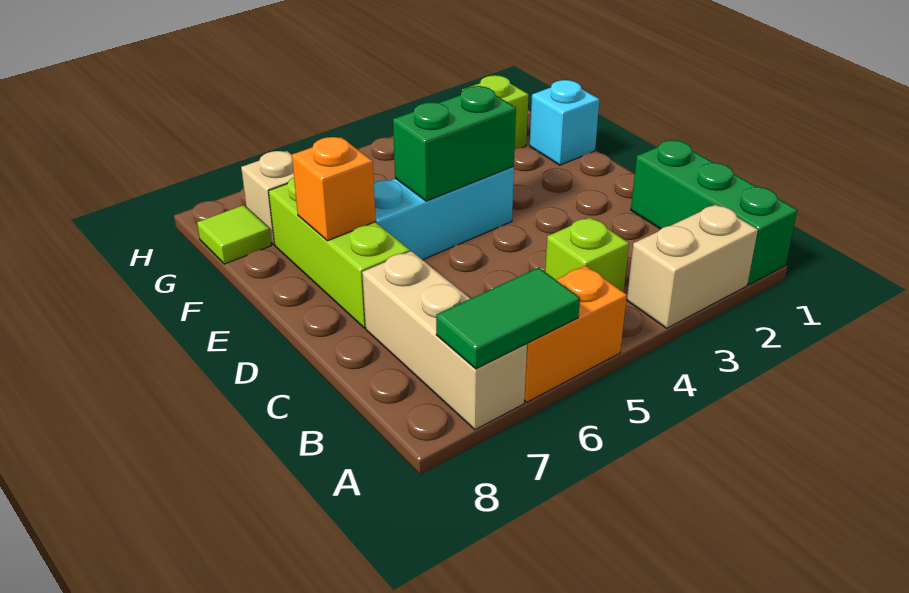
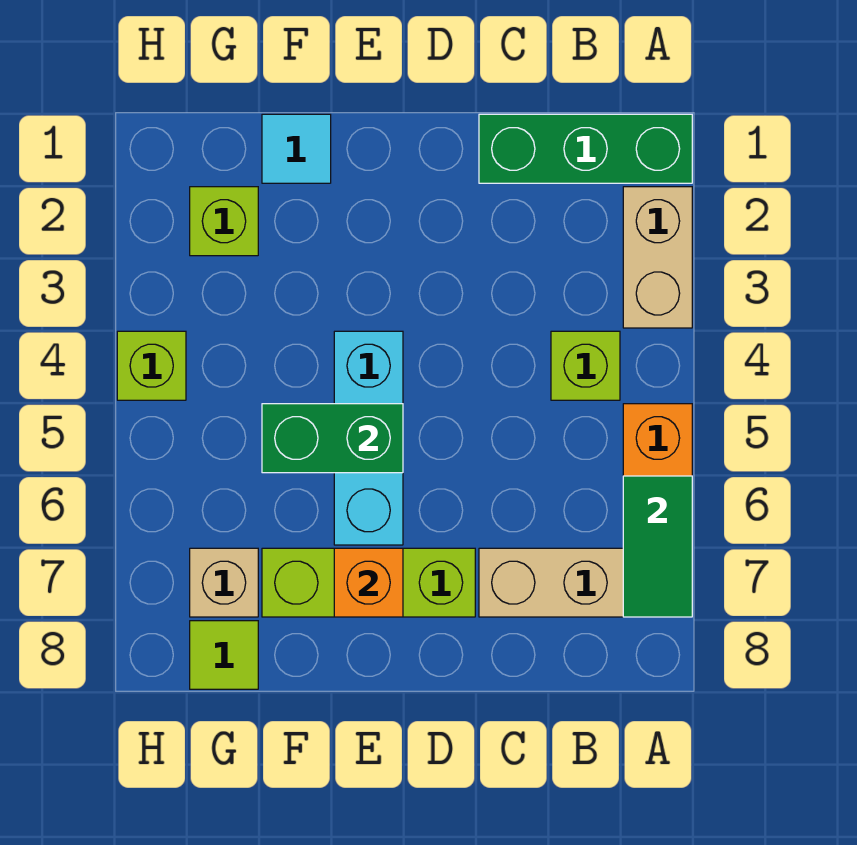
green brick E4:E5 level 2 -> green brick E5:F5 level 2
cyan brick F1 level 1 -> cyan tile F1 level 1
none -> lime brick H4 level 1

